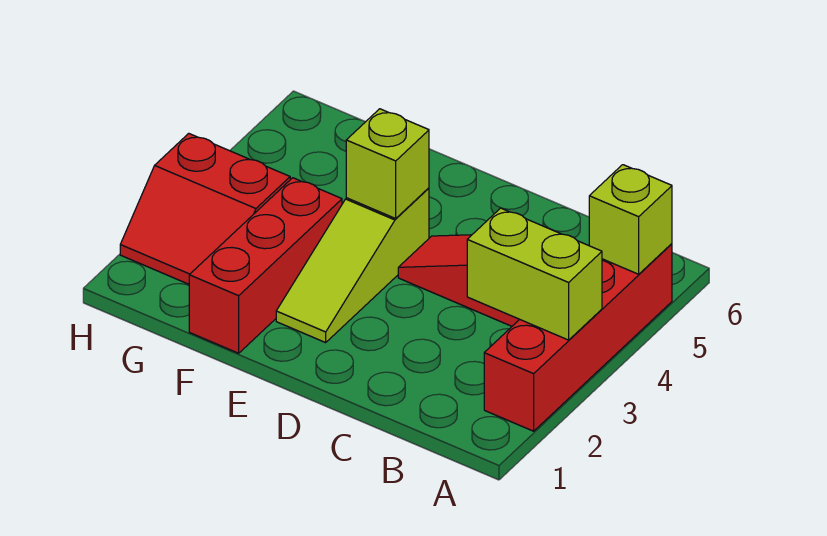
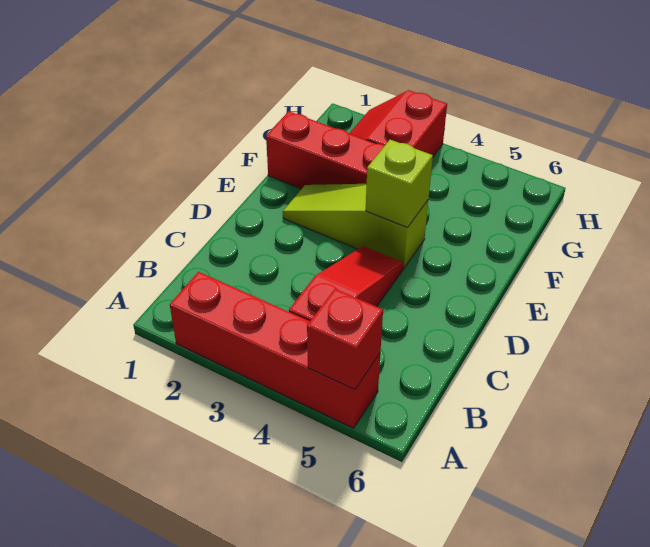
lime brick A3:B3 level 2 -> none
lime brick A5 level 2 -> red brick A5 level 2

